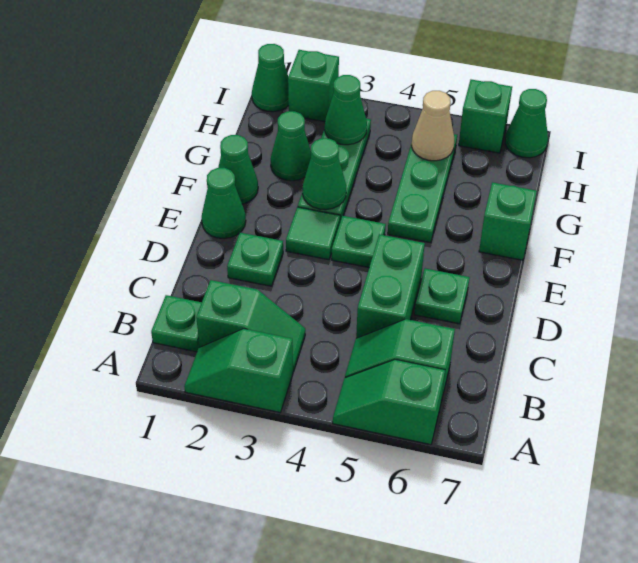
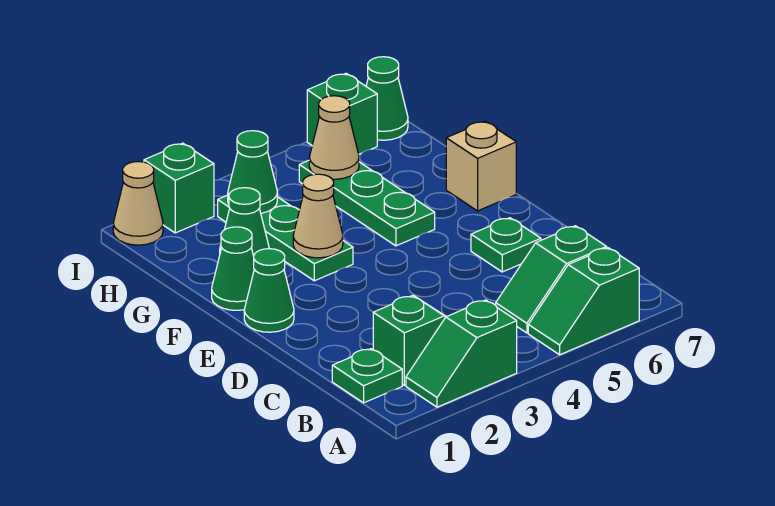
green brick C5:D5 level 1 -> none
green plate D2 level 1 -> none
green tile E3 level 1 -> none
green plate E4 level 1 -> none
green cone F3 level 2 -> tan cone F3 level 2
green brick F7 level 1 -> tan brick F7 level 1
green cone I1 level 1 -> tan cone I1 level 1

